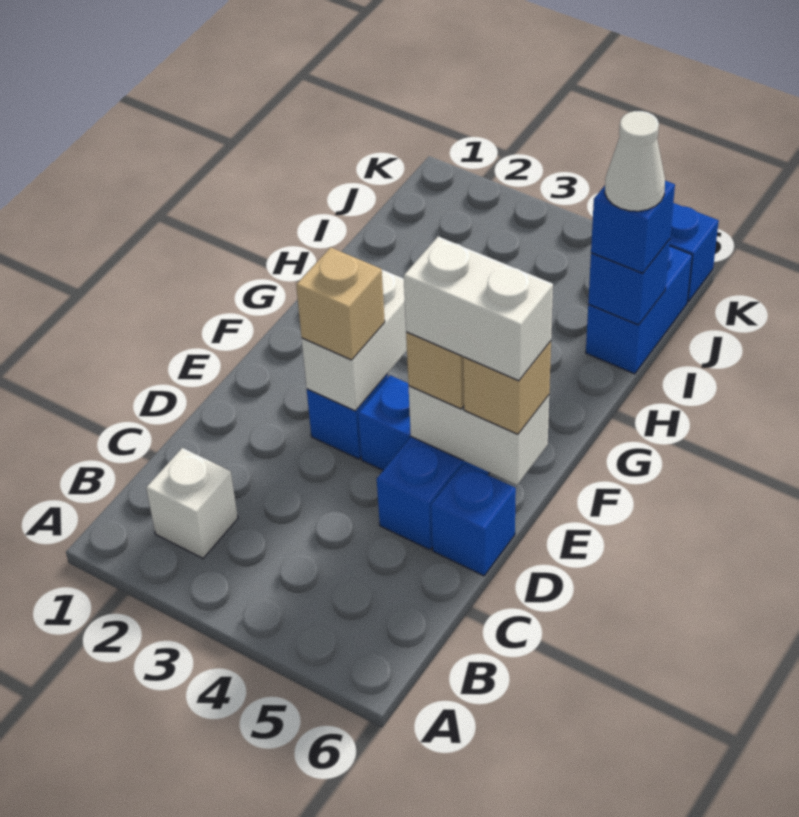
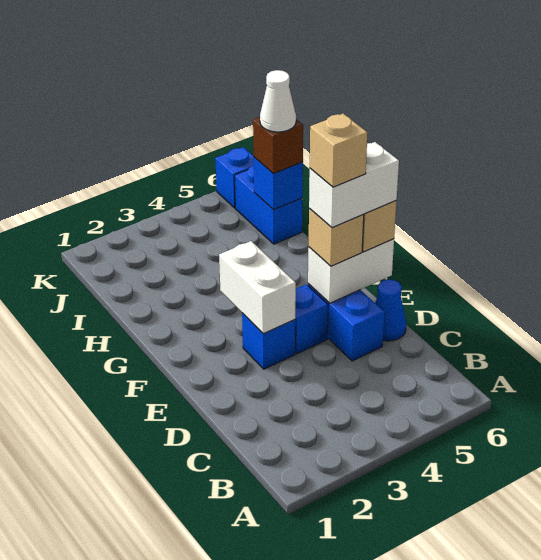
white brick B2 level 1 -> none
blue brick D6 level 1 -> blue cone D6 level 1
tan brick E3 level 3 -> tan brick E5 level 5
blue brick I6 level 3 -> brown brick I6 level 3

